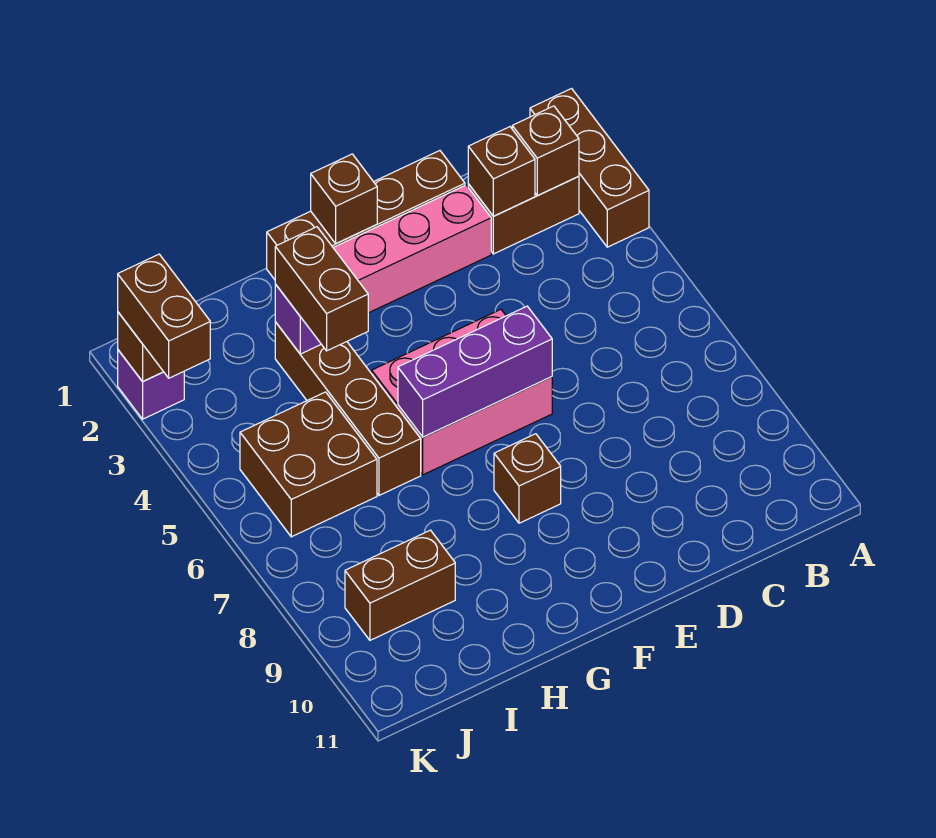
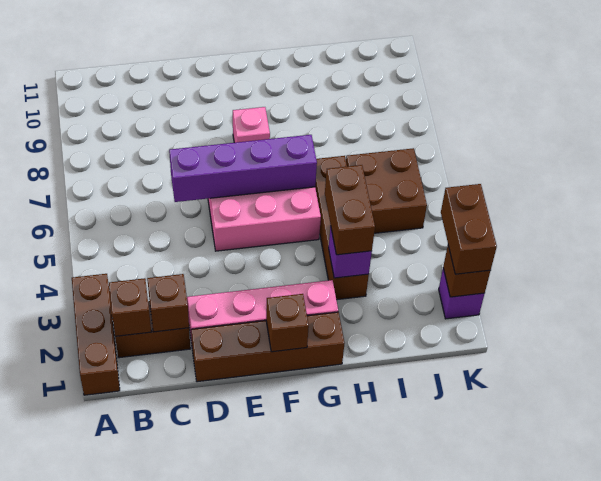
purple brick E6:G6 level 2 -> purple brick D6:G6 level 2
brown brick F8 level 1 -> pink brick F8 level 1
brown brick I9:J9 level 1 -> none

